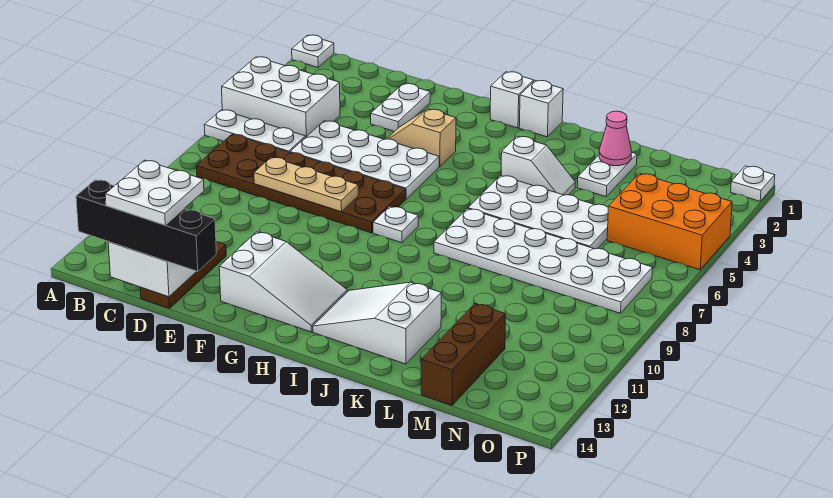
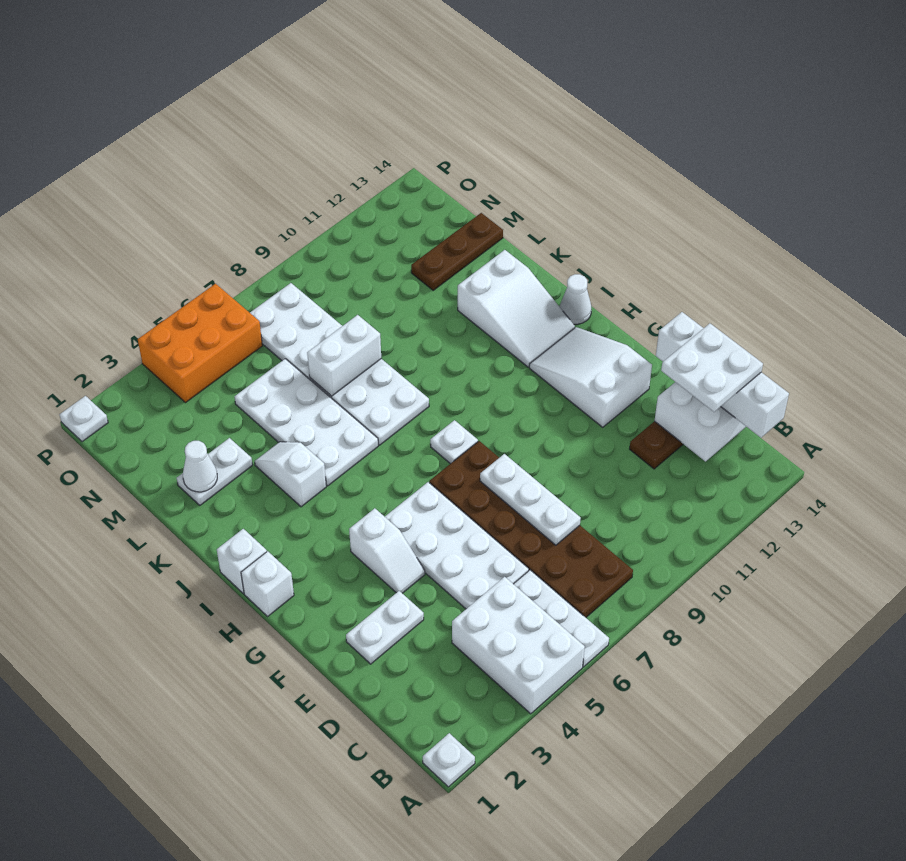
black brick B14:E14 level 3 -> white brick B14:E14 level 3
tan plate D8:F8 level 2 -> white plate D8:F8 level 2
tan slope F4:G4 level 1 top G -> white slope F4:G4 level 1 top G
none -> white cone I14 level 1
pink cone L2 level 2 -> white cone L2 level 2
none -> white brick L7:L8 level 2
brown brick M12:M14 level 1 -> brown plate M12:M14 level 1
orange brick N4:P5 level 1 -> orange brick O4:P6 level 1

